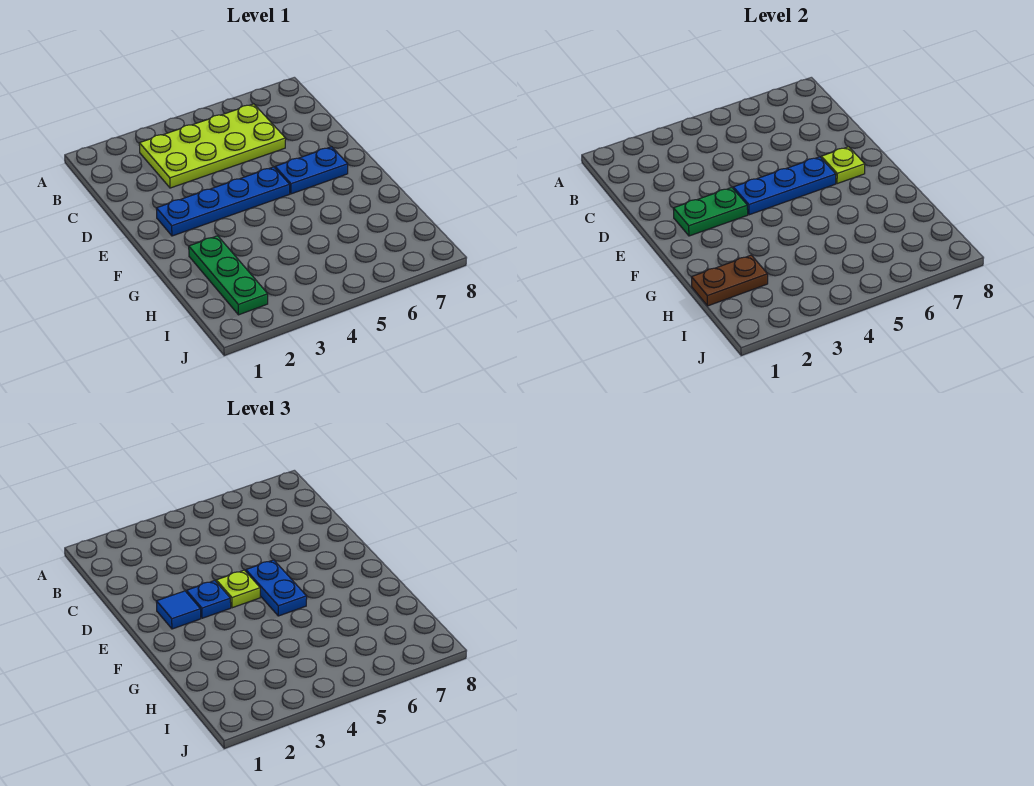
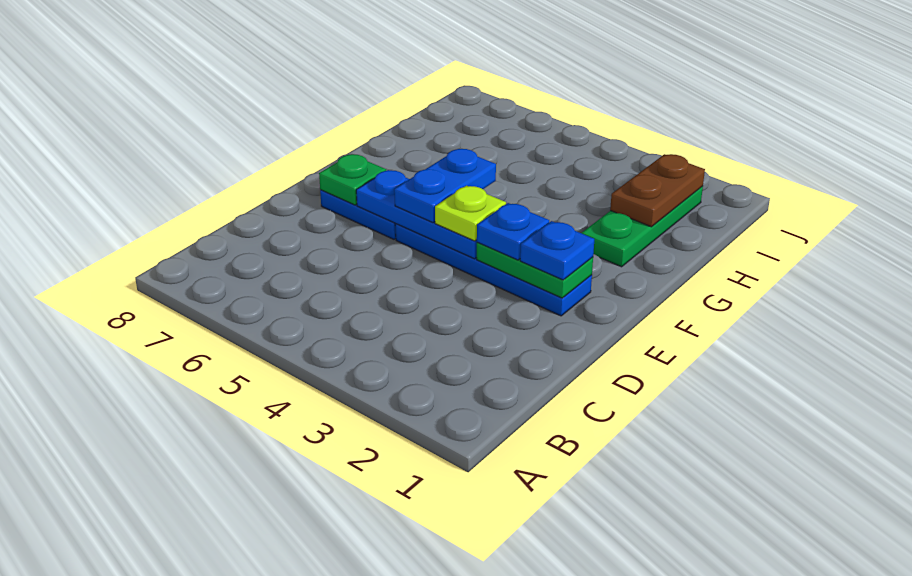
lime plate B3:C6 level 1 -> none
blue tile E2 level 3 -> blue plate E2 level 3
lime plate E7 level 2 -> green plate E7 level 2
brown plate H1:H2 level 2 -> brown plate H2:I2 level 2

